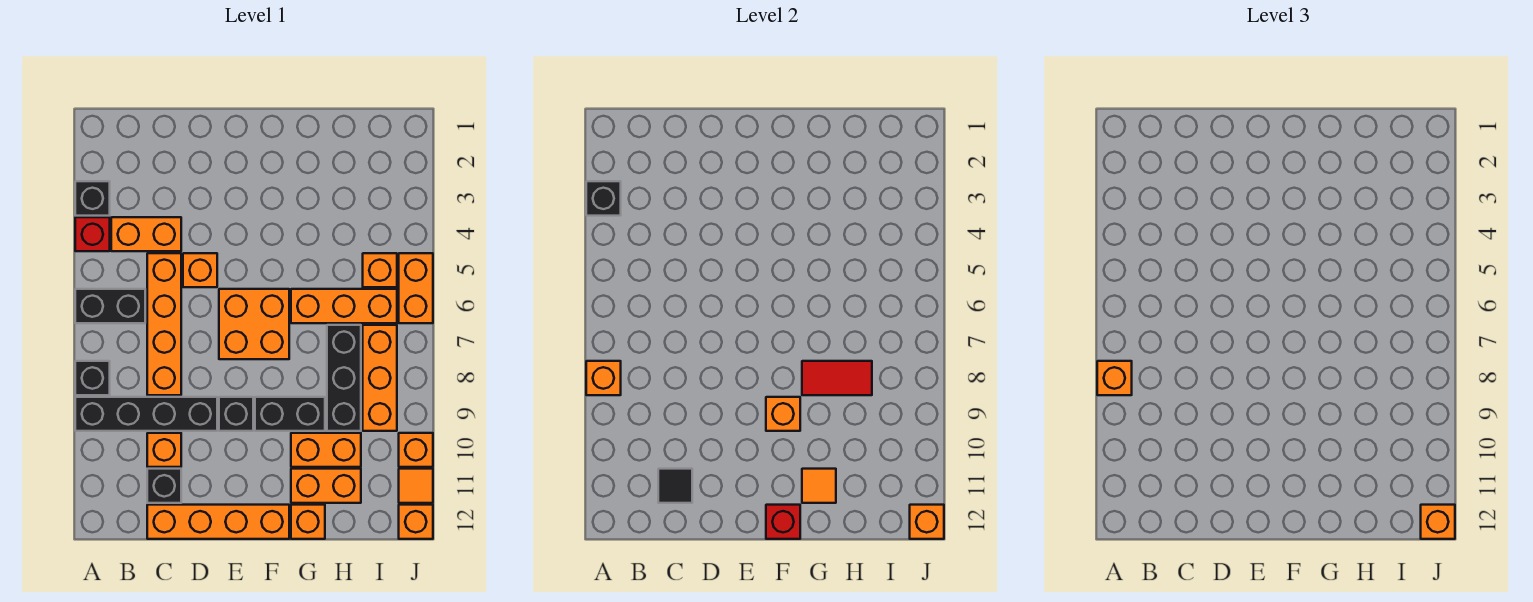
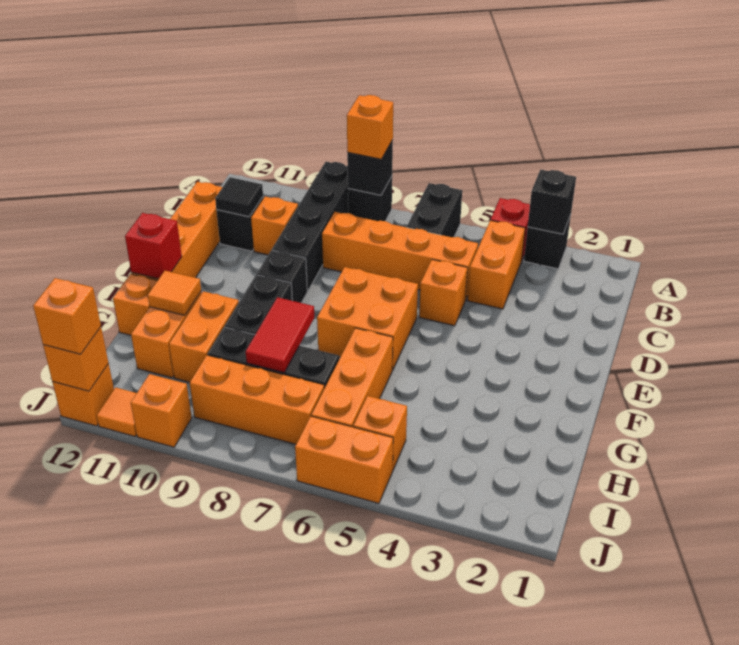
orange brick A8 level 2 -> black brick A8 level 2
orange brick F9 level 2 -> none

